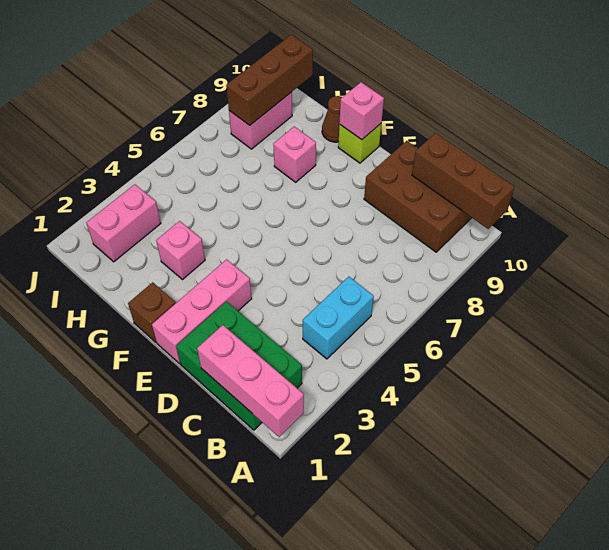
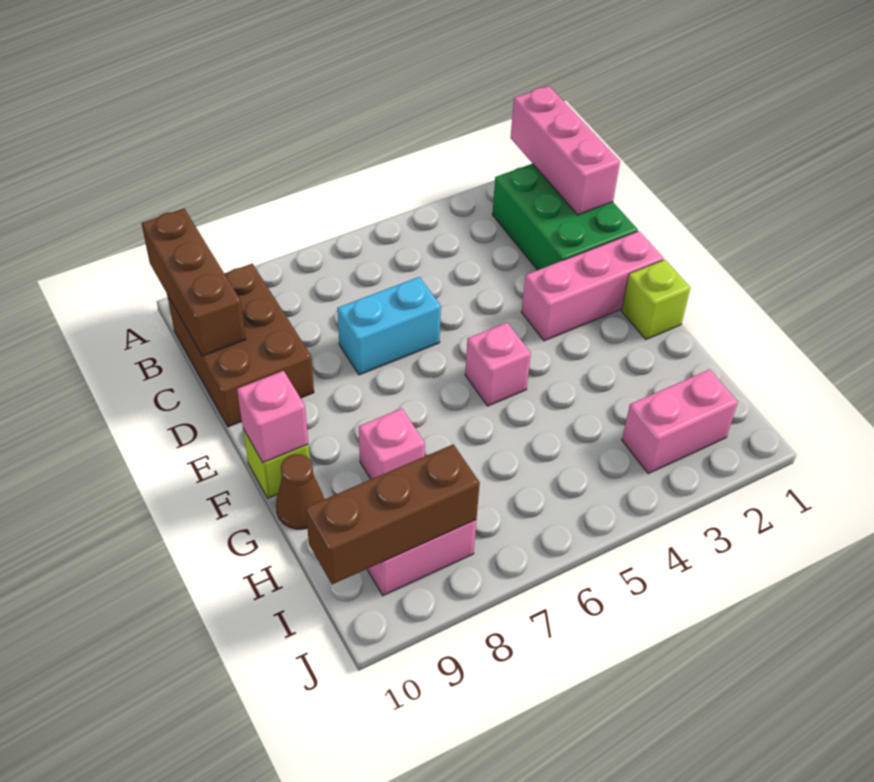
cyan brick B4:B5 level 1 -> cyan brick D6:D7 level 1
brown brick F1 level 1 -> lime brick F1 level 1
pink brick G3 level 1 -> pink brick F5 level 1

